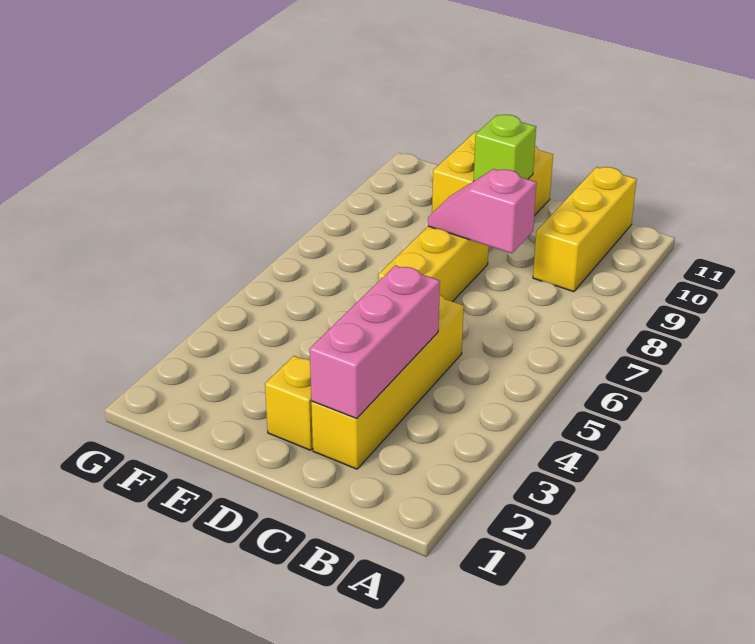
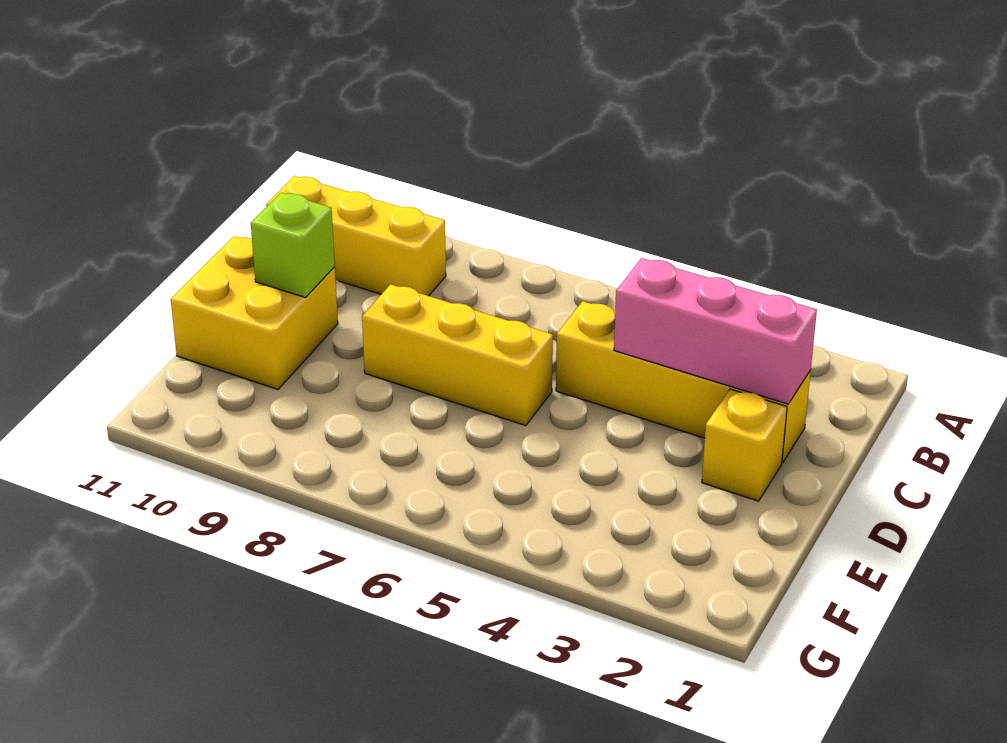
pink slope C8:D8 level 2 top C -> none

